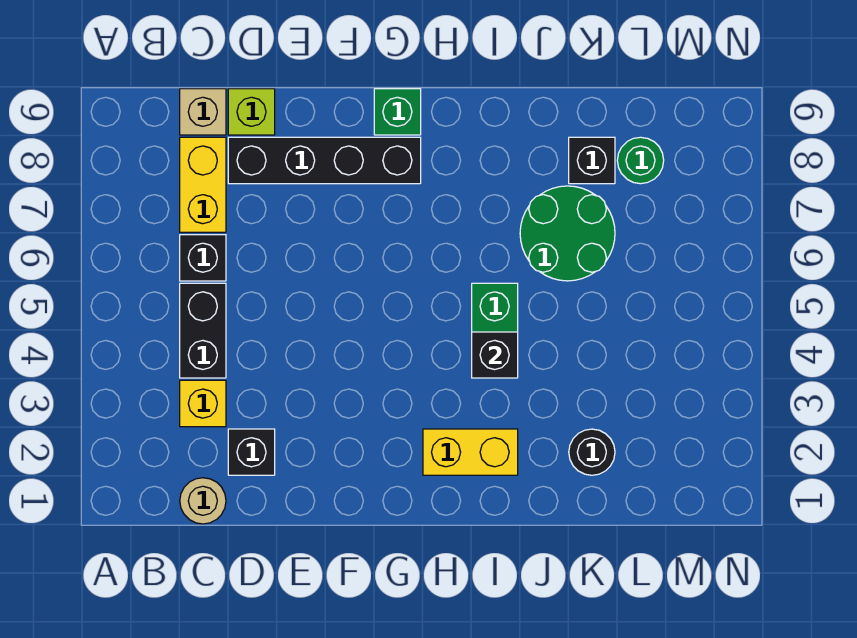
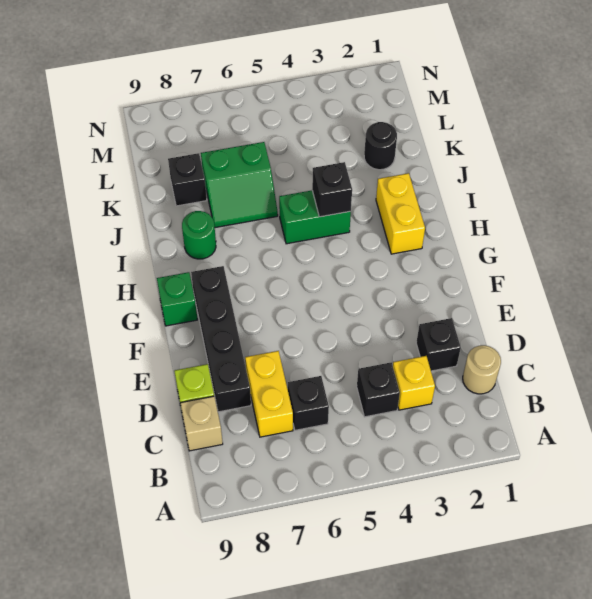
black brick C4:C5 level 1 -> black brick C4 level 1
yellow brick C7:C8 level 1 -> yellow brick C7:D7 level 1
green round brick J6:K7 level 1 -> green slope J6:K7 level 1 top K
green round brick L8 level 1 -> green round brick I8 level 1

